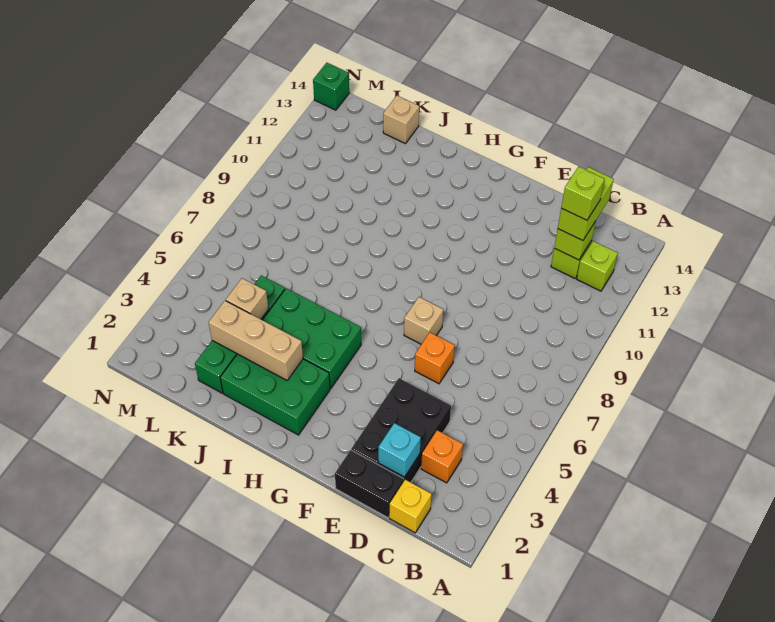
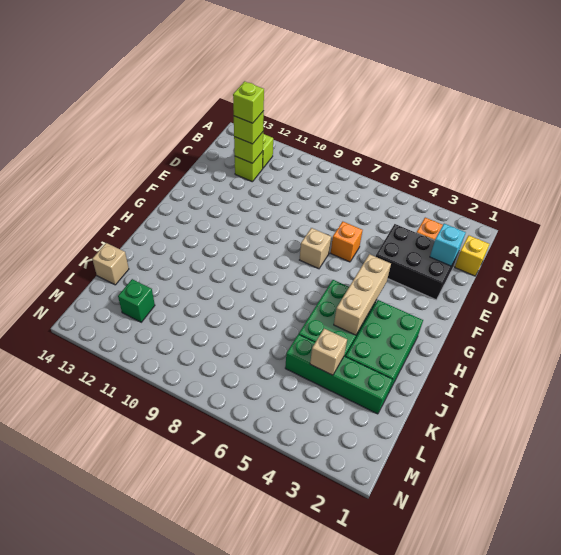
lime brick C12:C13 level 3 -> lime brick C12 level 3
black brick D1:E1 level 1 -> none
tan brick I3:K3 level 2 -> tan brick G4:I4 level 2
green brick N14 level 1 -> green brick L12 level 1

